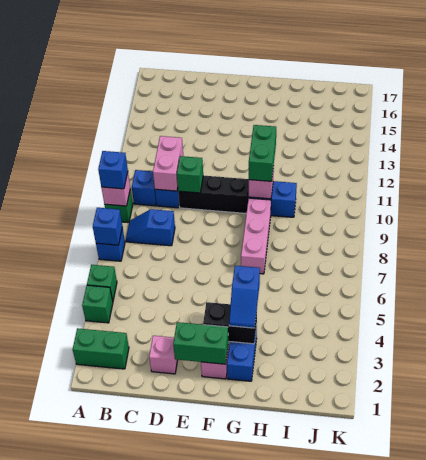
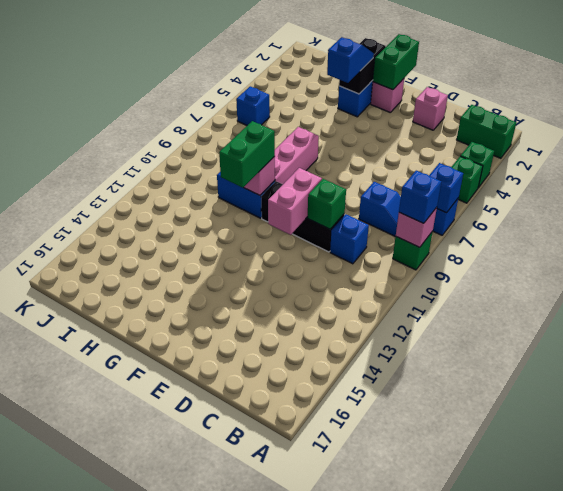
blue brick B10 level 1 -> blue brick J6 level 1
pink brick C10:C11 level 2 -> pink brick E10:E11 level 2
green brick E2:F2 level 2 -> green brick F1:F2 level 2
black brick F3:G3 level 2 -> black brick G2:G3 level 2

